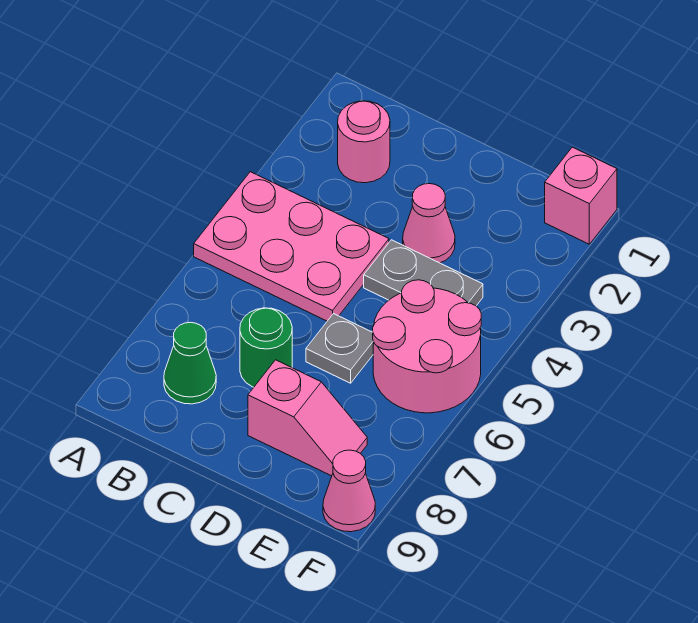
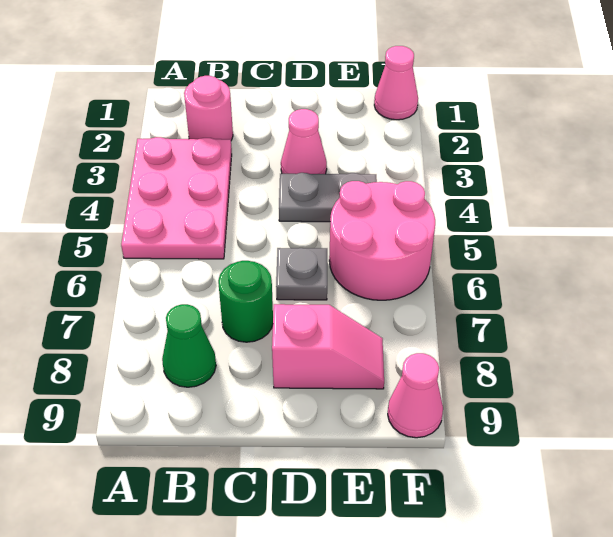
pink plate A4:C5 level 1 -> pink plate A3:B5 level 1
pink brick F1 level 1 -> pink cone F1 level 1

